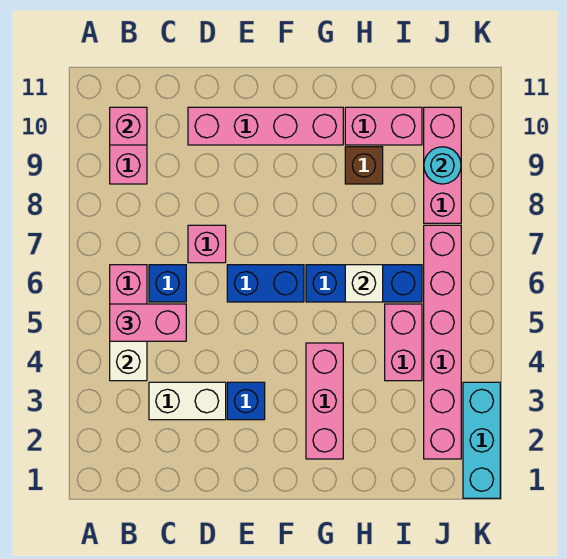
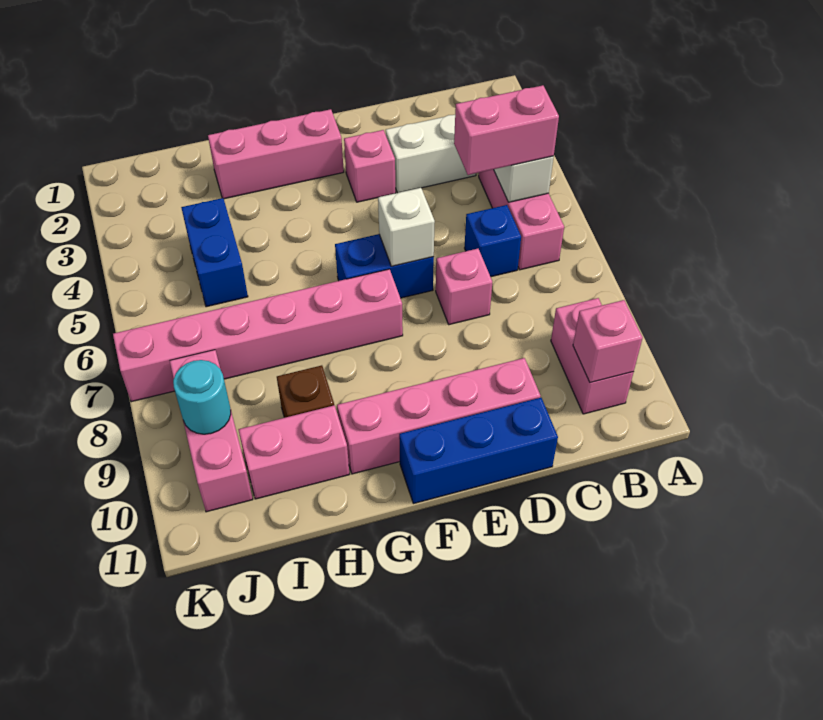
blue brick E3 level 1 -> pink brick E3 level 1
pink brick G2:G4 level 1 -> pink brick F2:H2 level 1
blue brick G6:I6 level 1 -> blue brick D11:F11 level 1
white brick H6 level 2 -> white brick E6 level 2
pink brick I4:I5 level 1 -> blue brick I4:I5 level 1
pink brick J2:J7 level 1 -> pink brick F7:K7 level 1
cyan brick K1:K3 level 1 -> none

